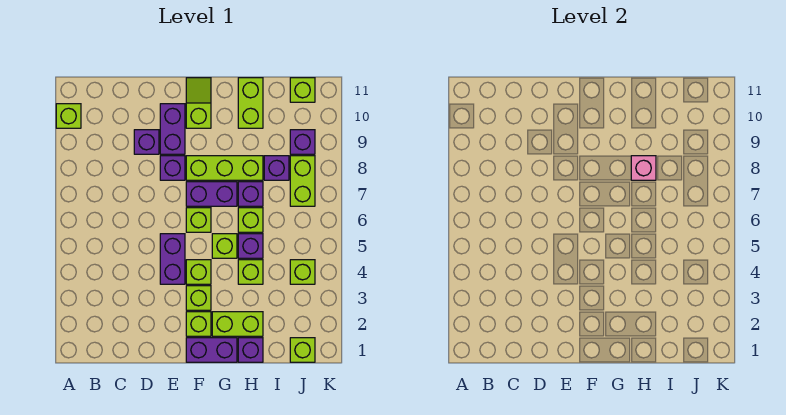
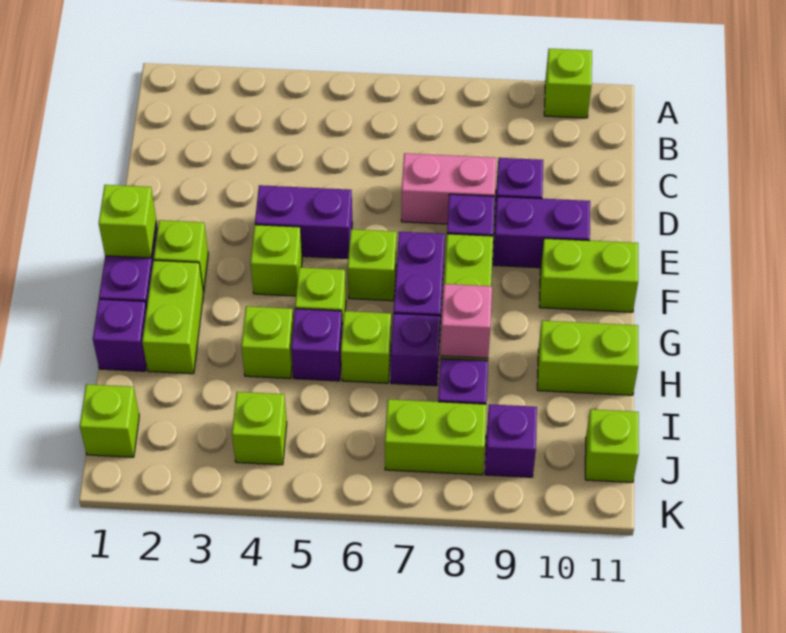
none -> pink brick D7:D8 level 1
lime brick F3 level 1 -> lime brick F1 level 2
lime slope F10:F11 level 1 top 10 -> lime brick F10:F11 level 1

